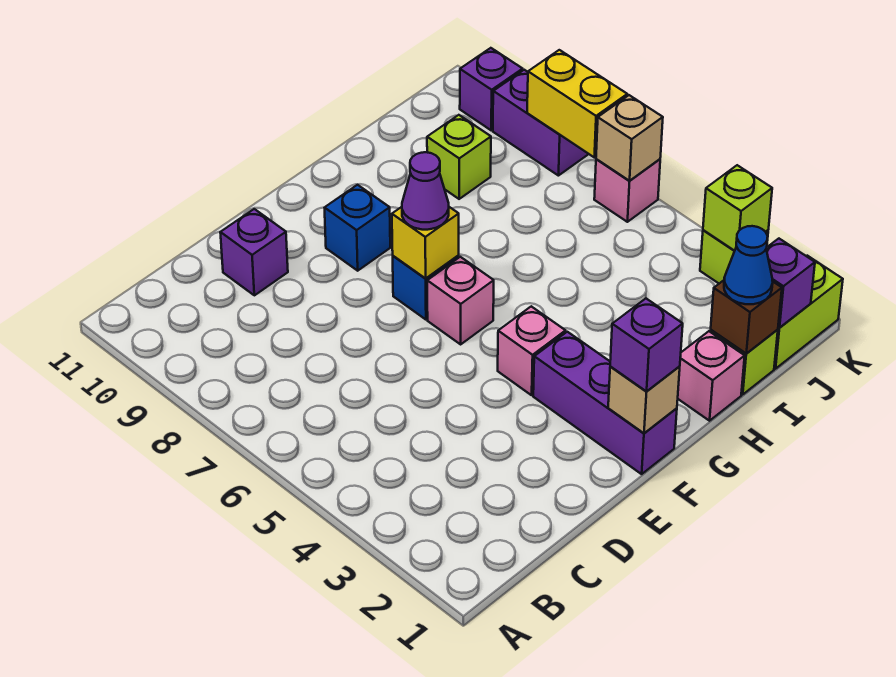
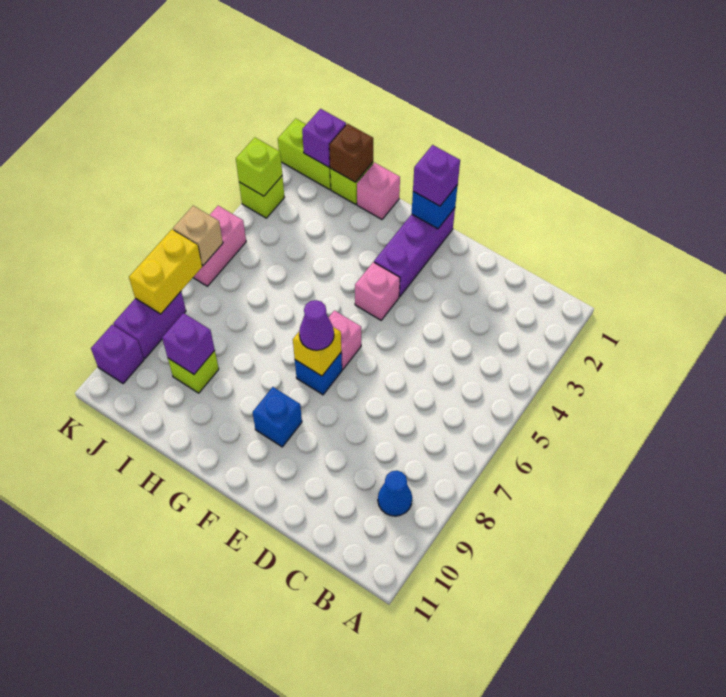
purple brick D10 level 1 -> purple brick I9 level 2
tan brick F1 level 2 -> blue brick F1 level 2
blue cone I1 level 3 -> blue cone B9 level 1
pink brick K6 level 1 -> pink brick K5:K6 level 1

